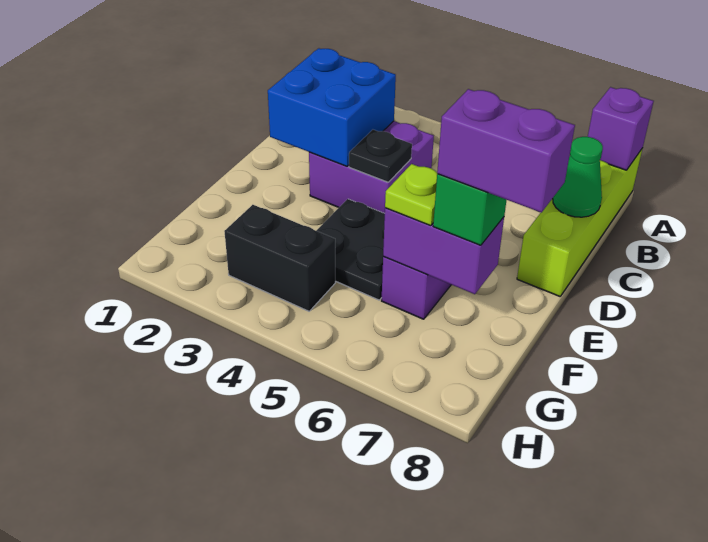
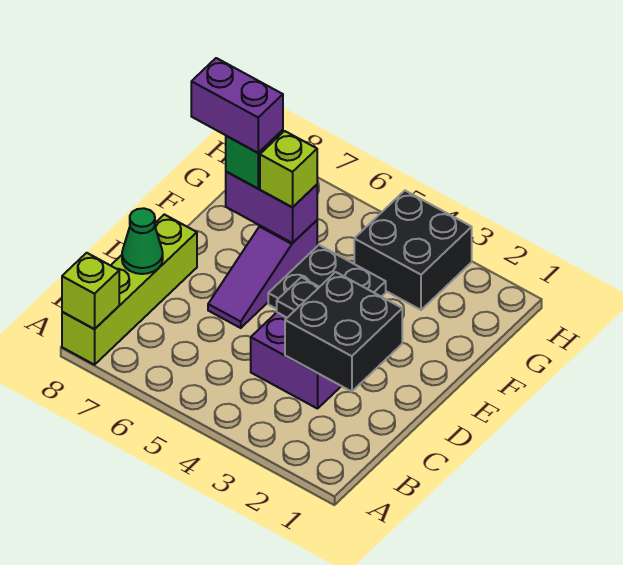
purple brick A8 level 2 -> lime brick A8 level 2
blue brick C2:D3 level 2 -> black brick C2:D3 level 2
lime plate F6 level 3 -> lime brick F6 level 3
black brick G3:G4 level 1 -> black brick G3:H4 level 1

